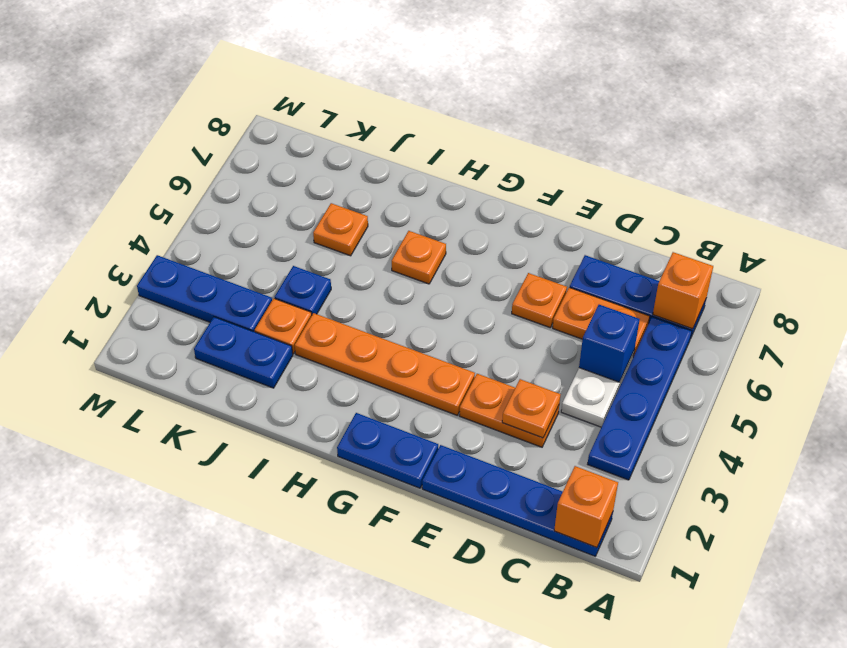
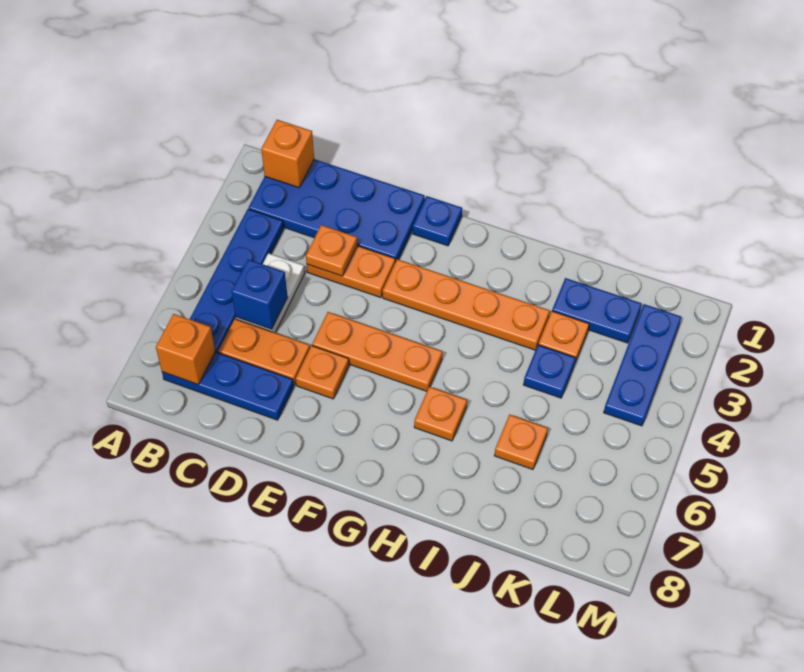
blue plate B1:E1 level 1 -> blue plate B1:E2 level 1
none -> orange plate E5:G5 level 1
blue plate F1:G1 level 1 -> blue plate F1 level 1
blue plate K3:M3 level 1 -> blue plate L2:L4 level 1

